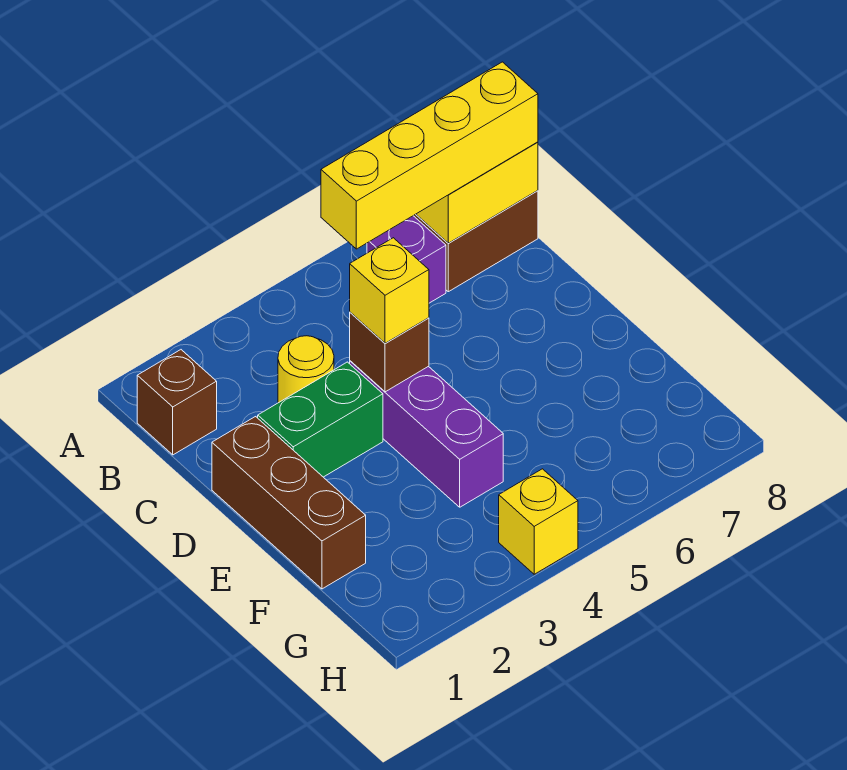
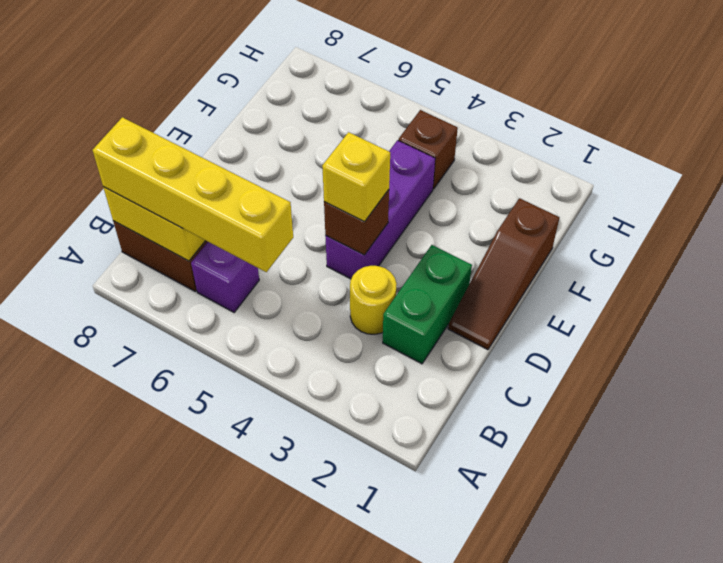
brown brick B1 level 1 -> brown brick G4 level 1
brown brick D1:F1 level 1 -> brown slope D1:F1 level 1 top F
green brick D2:D3 level 1 -> green brick C2:D2 level 1
yellow brick H4 level 1 -> none

